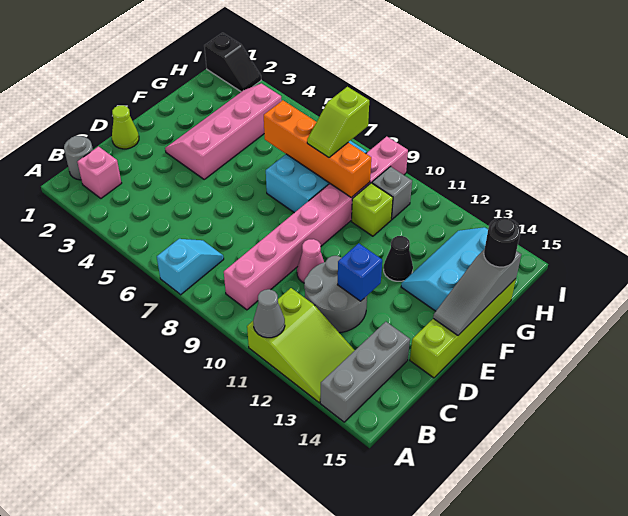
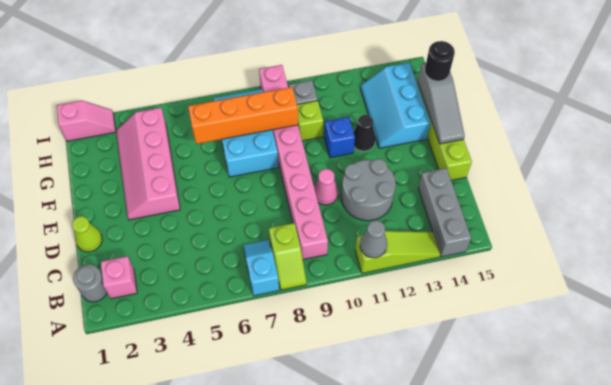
lime slope A11:B13 level 1 top 11 -> lime slope A11:A13 level 1 top 11
blue brick D12 level 2 -> blue brick F11 level 1
lime slope G8:H8 level 3 top H -> lime slope A8:B8 level 1 top B
black slope I1:I2 level 1 top 1 -> pink slope I1:I2 level 1 top 1

